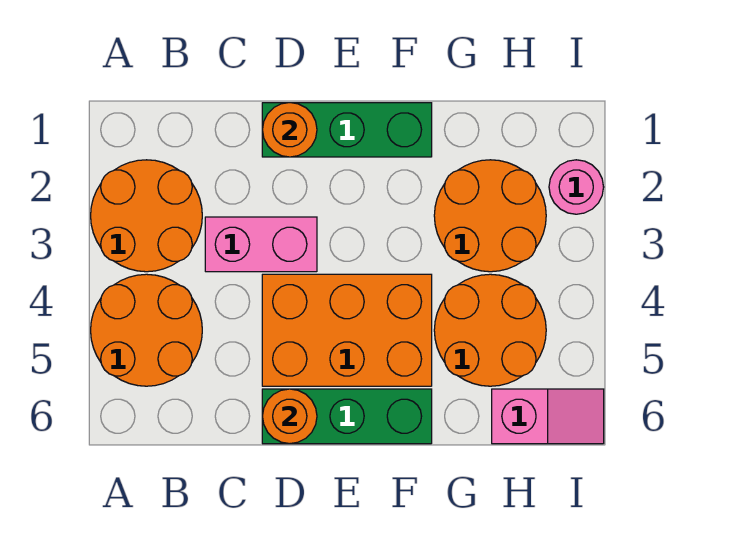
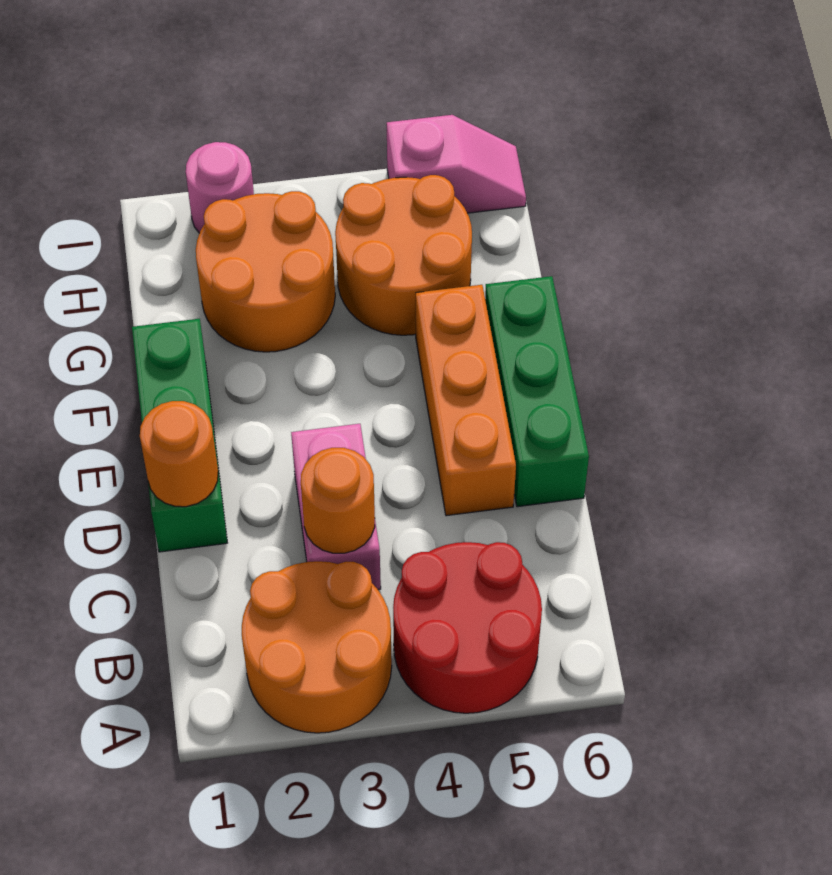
orange round brick A4:B5 level 1 -> red round brick A4:B5 level 1
orange brick D4:F5 level 1 -> orange brick D5:F5 level 1
orange round brick D6 level 2 -> orange round brick C3 level 2
pink slope H6:I6 level 1 top H -> pink slope I5:I6 level 1 top 5

